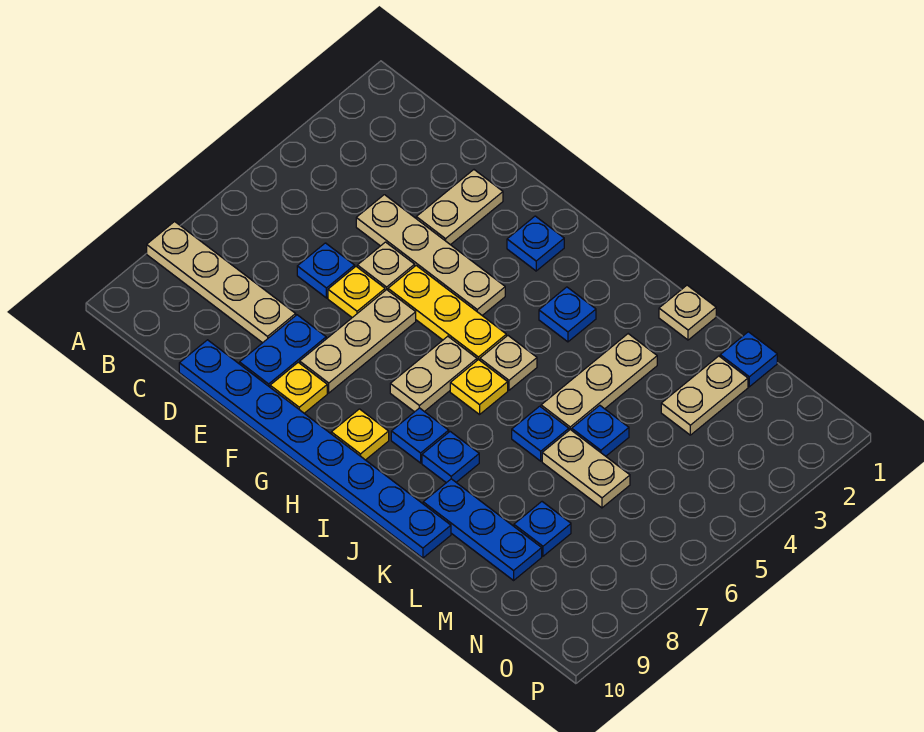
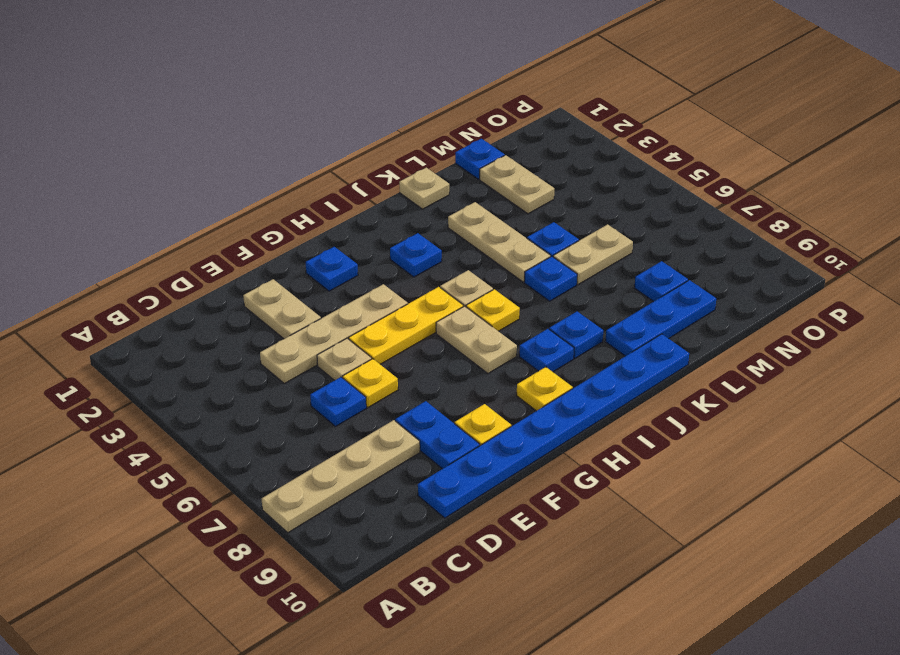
tan plate F6:F8 level 1 -> none

